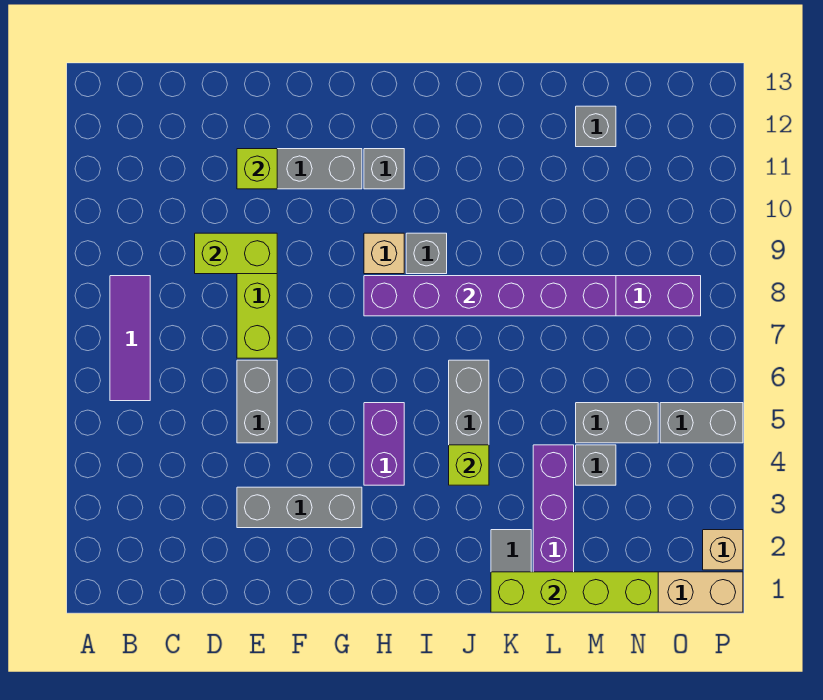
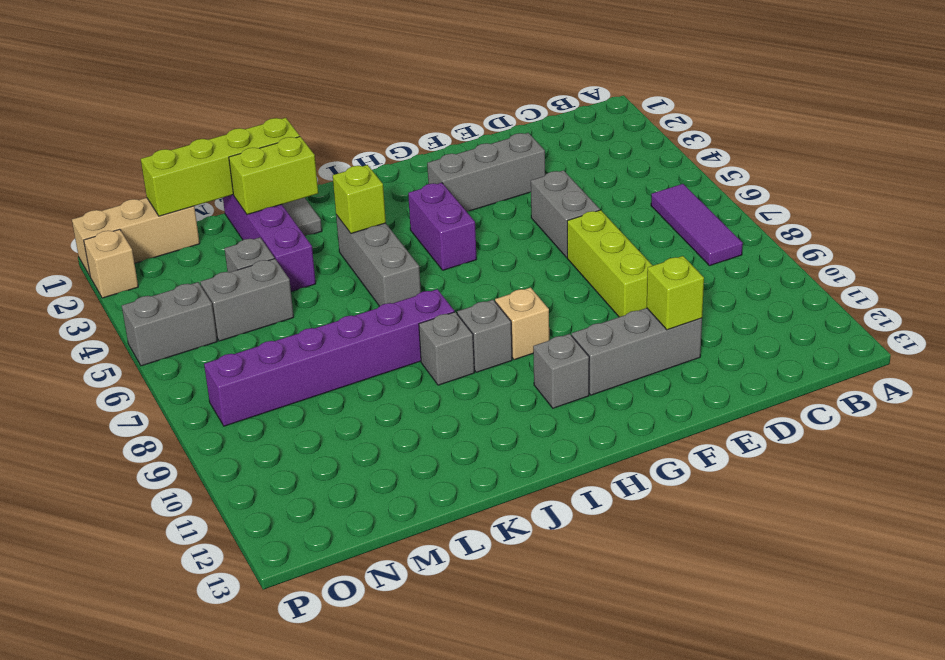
lime brick D9:E9 level 2 -> lime brick K2:L2 level 2
purple brick H8:M8 level 2 -> none
grey brick M12 level 1 -> grey brick J9 level 1

